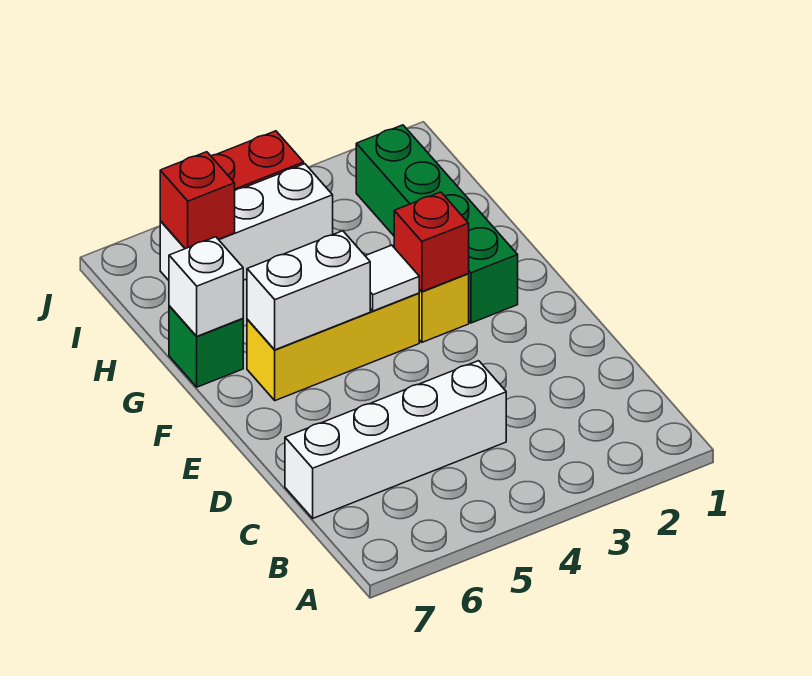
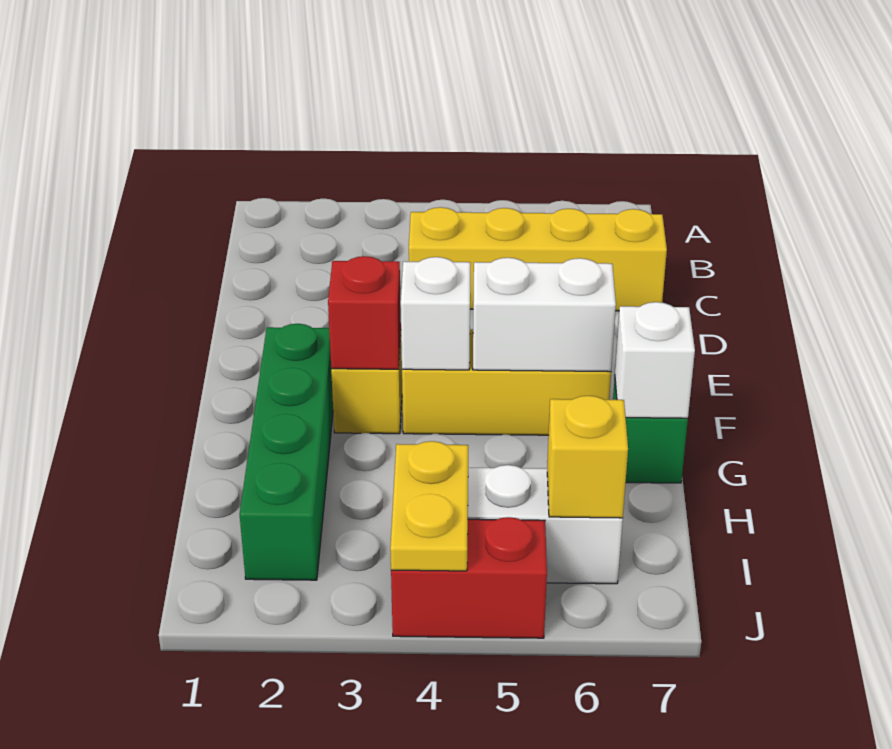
white brick C4:C7 level 1 -> yellow brick C4:C7 level 1
white tile F4 level 2 -> white brick F4 level 2
none -> yellow plate I4:J4 level 2
red brick I6 level 2 -> yellow brick I6 level 2

